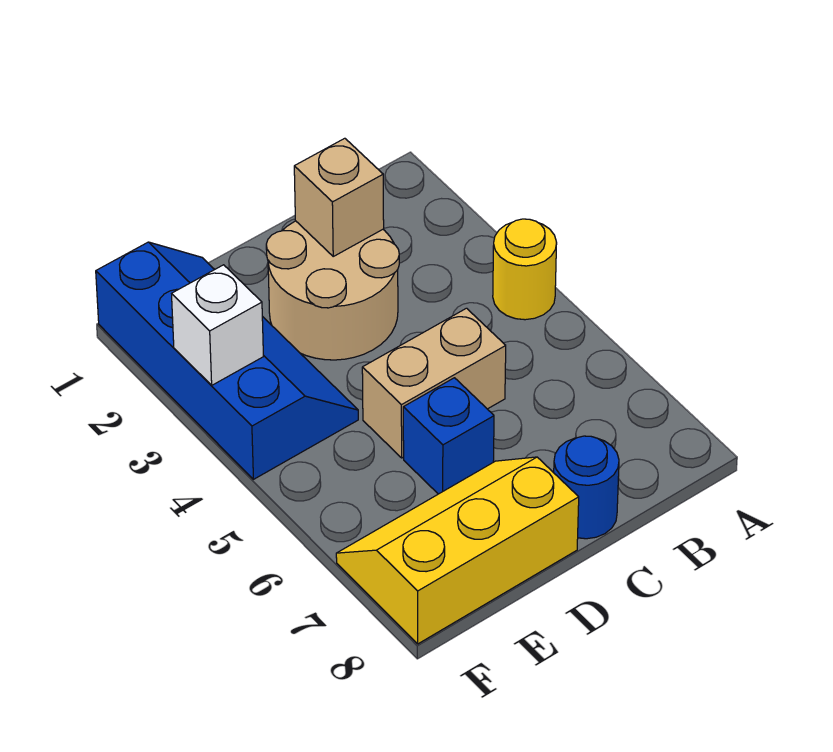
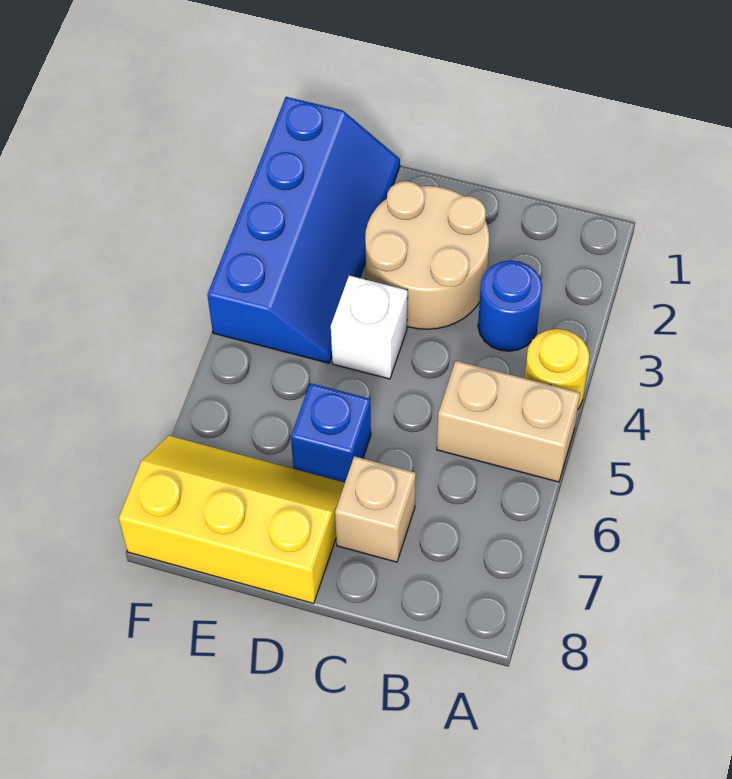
tan brick C2 level 2 -> tan brick C7 level 1
tan brick C5:D5 level 1 -> tan brick A5:B5 level 1
blue round brick C8 level 1 -> blue round brick B3 level 1
white brick F3 level 2 -> white brick D4 level 1

